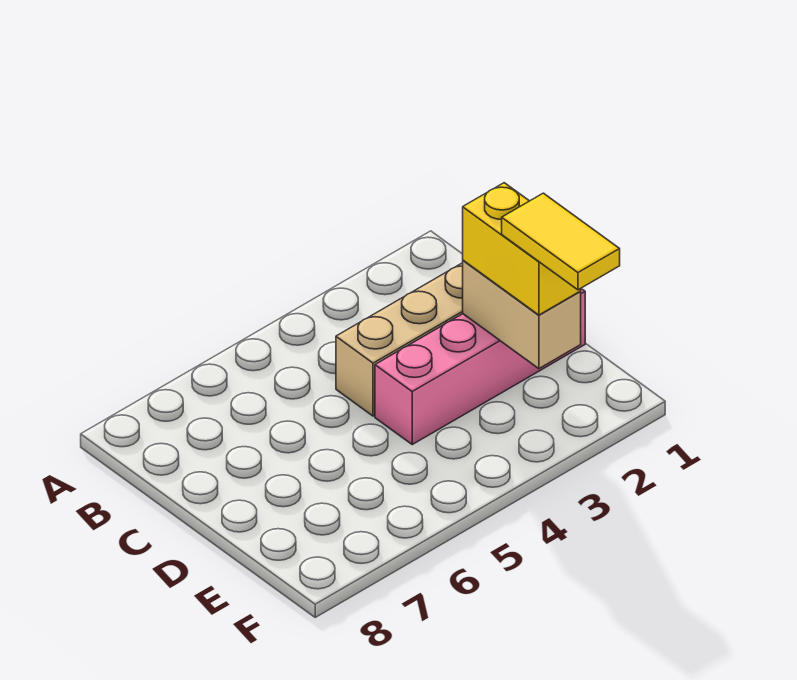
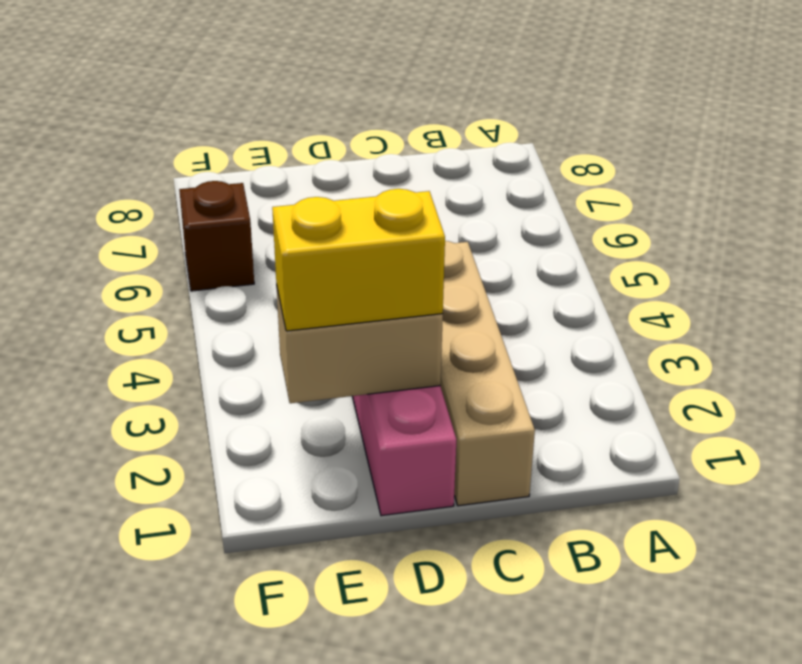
yellow tile E2:F2 level 4 -> none
none -> brown brick F6 level 1

